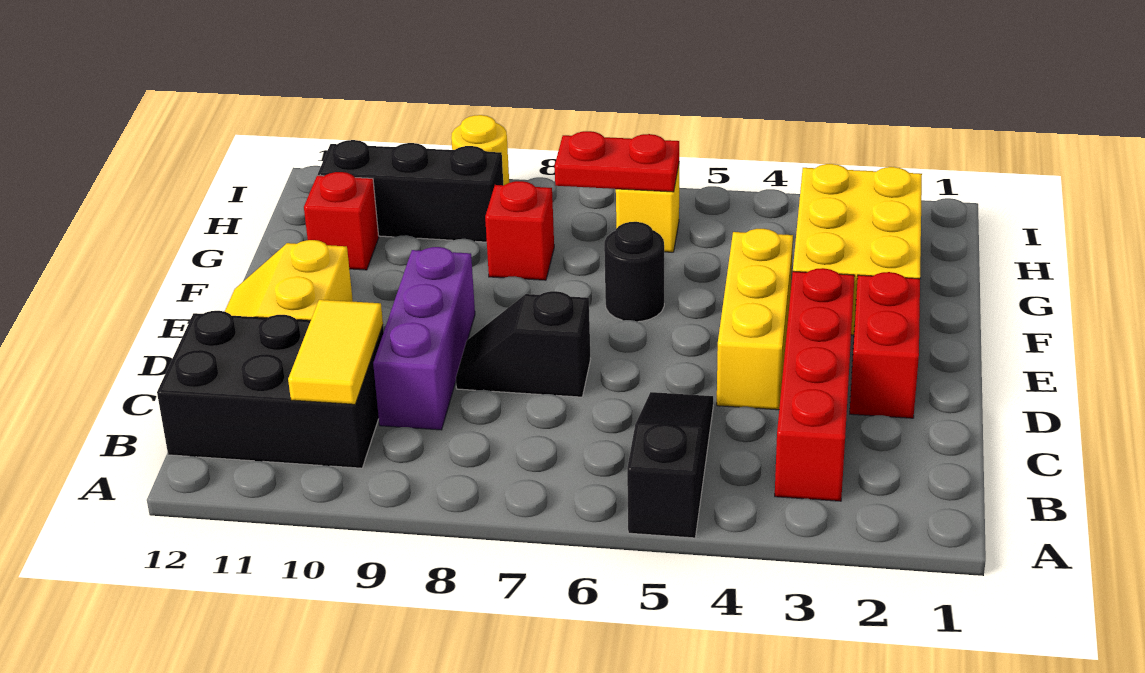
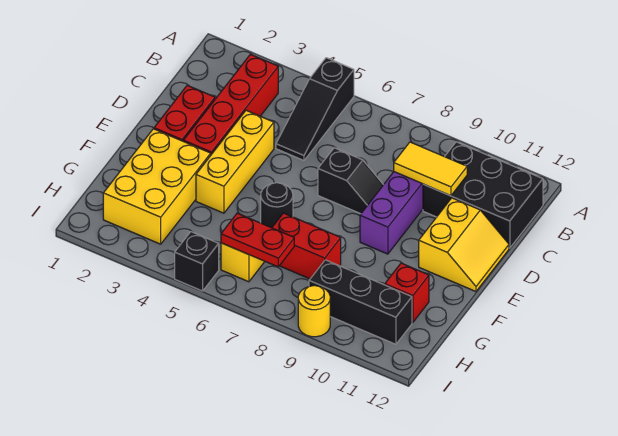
yellow tile B10:C10 level 2 -> yellow tile C9:C10 level 2
red brick G8 level 1 -> red brick G7:G8 level 1
none -> black brick I5 level 1

